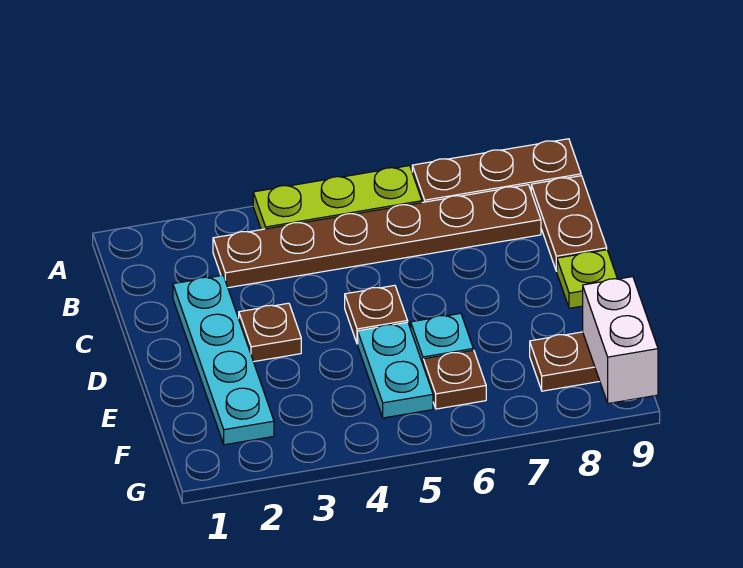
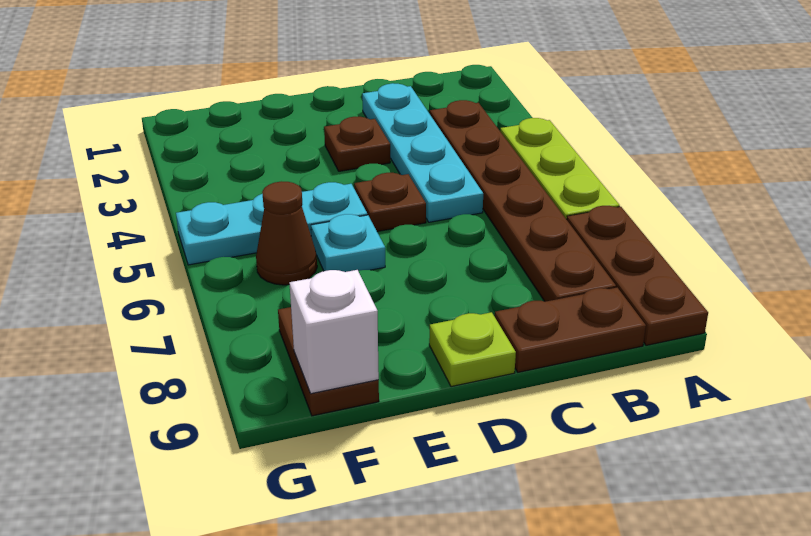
cyan plate C2:F2 level 1 -> cyan plate C2:C5 level 1
cyan plate E5:F5 level 1 -> cyan plate E5:G5 level 1
brown plate F6 level 1 -> brown cone F6 level 1
white brick F9:G9 level 2 -> white brick F9 level 2

